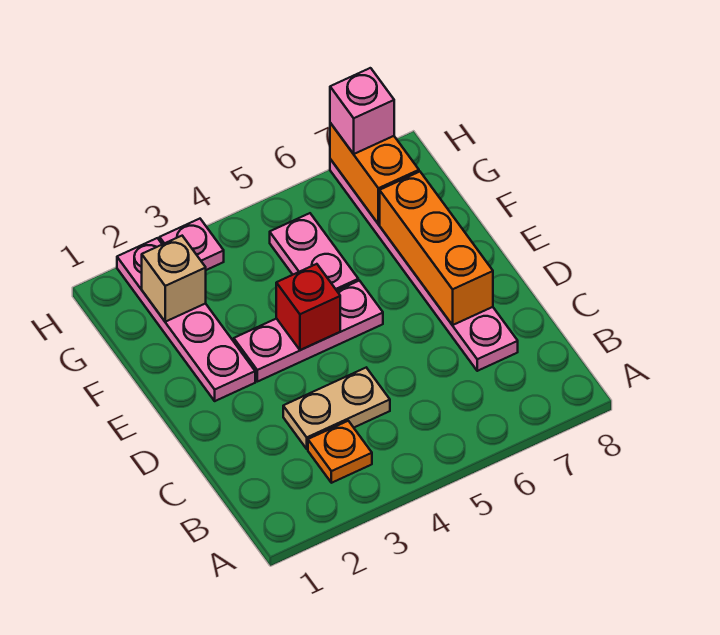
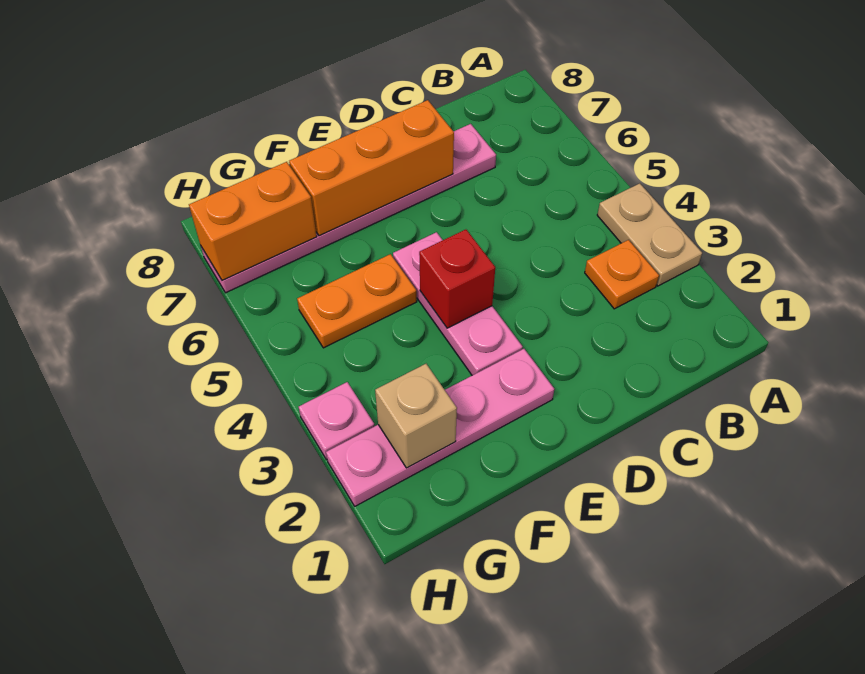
tan plate C3:C4 level 1 -> tan plate A3:A4 level 1
pink plate F5:G5 level 1 -> orange plate F5:G5 level 1
pink brick H7 level 3 -> none

